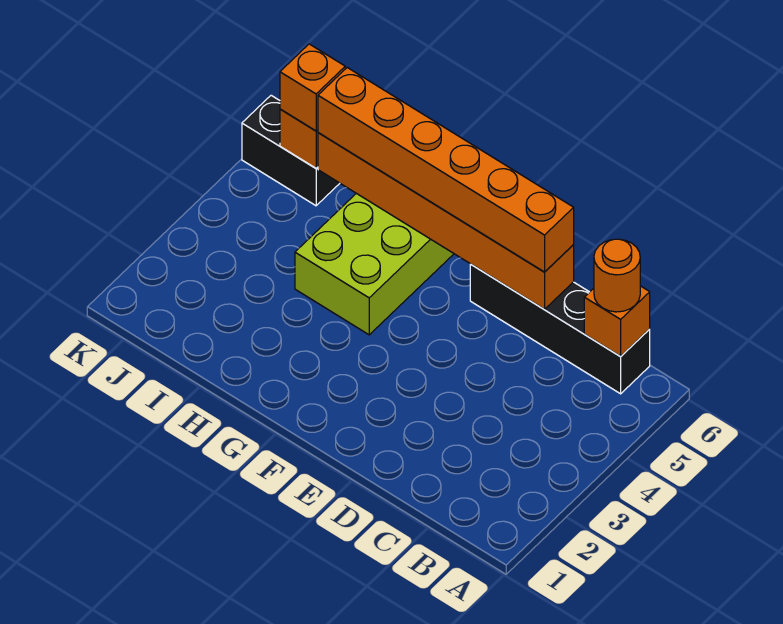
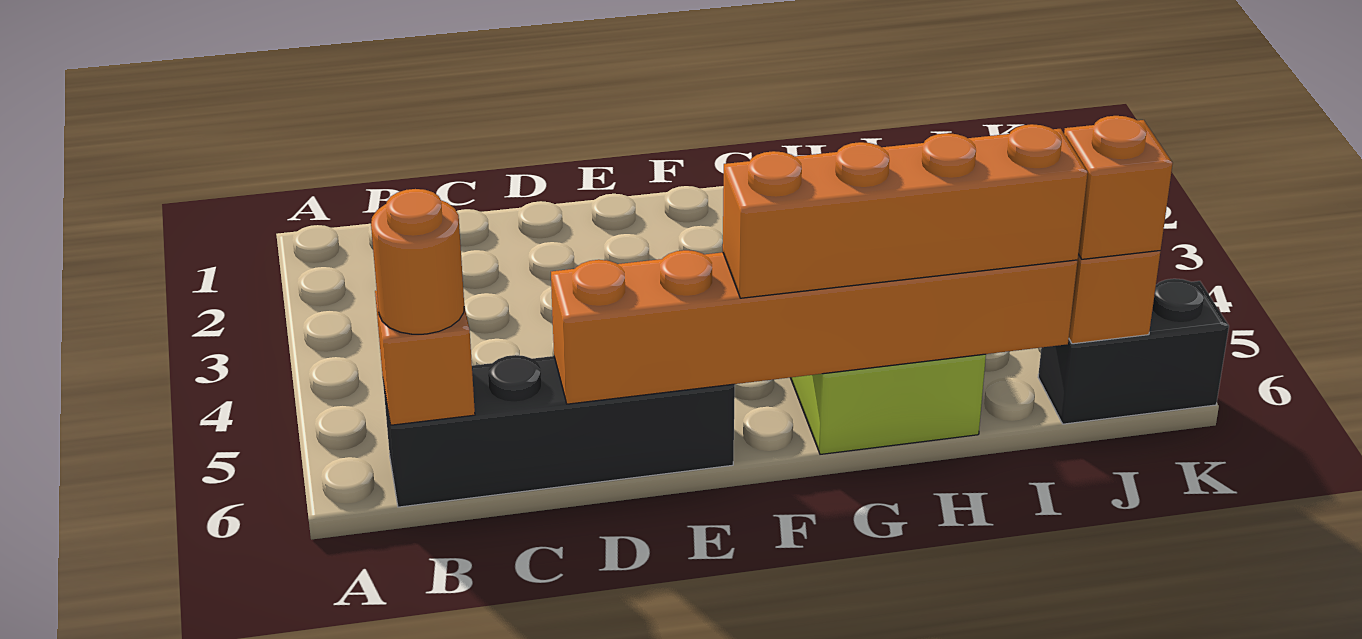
orange brick D6:I6 level 3 -> orange brick F6:I6 level 3

